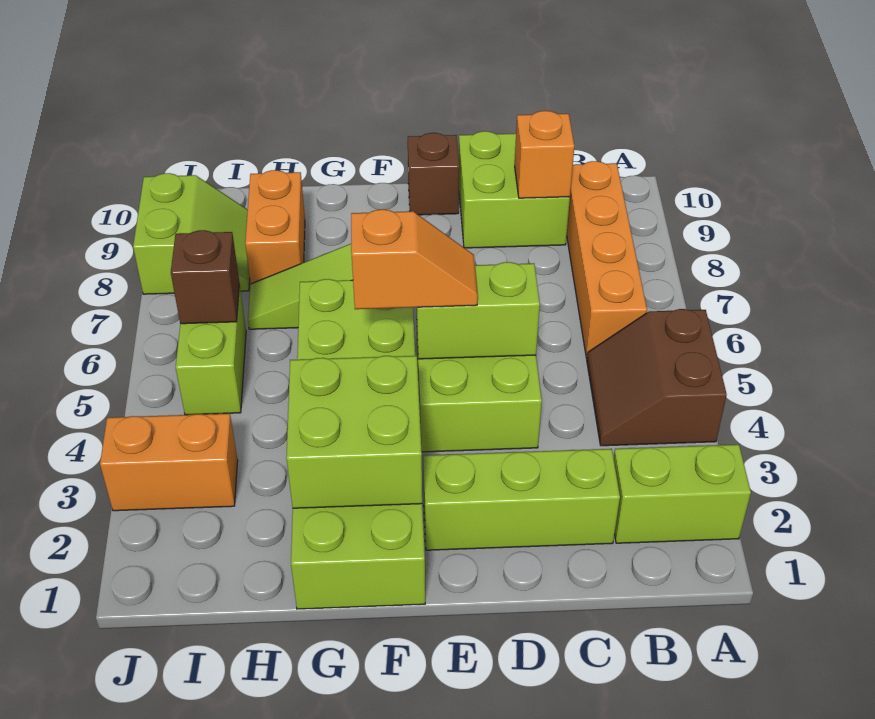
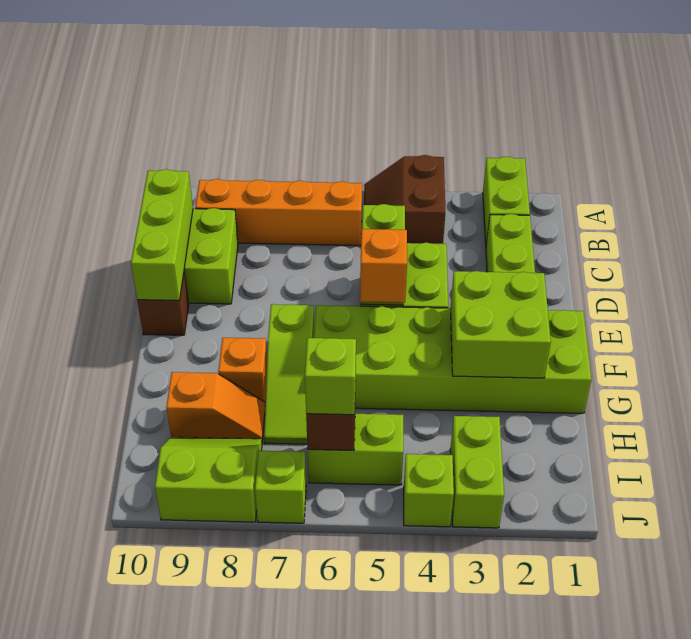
brown slope A4:B5 level 1 top A -> brown slope A4:B5 level 1 top 4
orange brick C9 level 2 -> orange brick G8 level 1
none -> lime brick C10:E10 level 2
orange brick H8:H9 level 1 -> orange slope H8:H9 level 1 top 9
orange brick I3:J3 level 1 -> lime brick I3:J3 level 1
none -> lime brick I6 level 3
none -> lime brick J4 level 1
none -> lime brick J7 level 1

